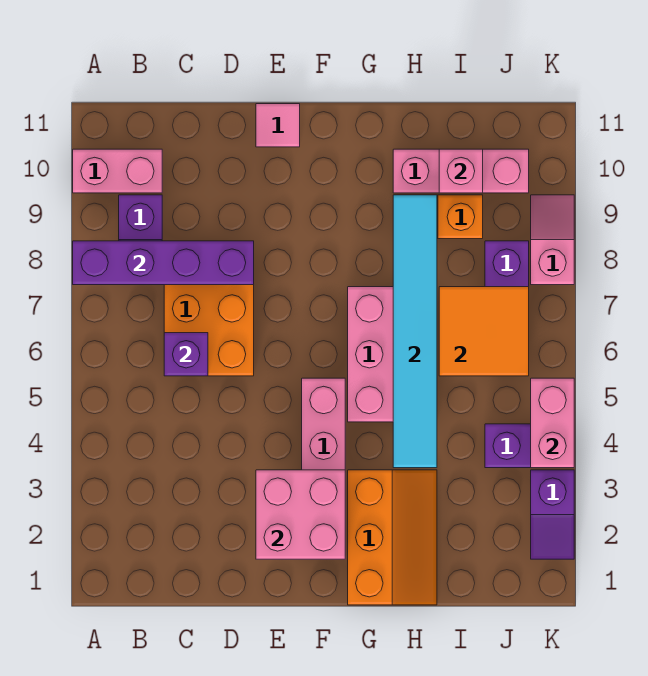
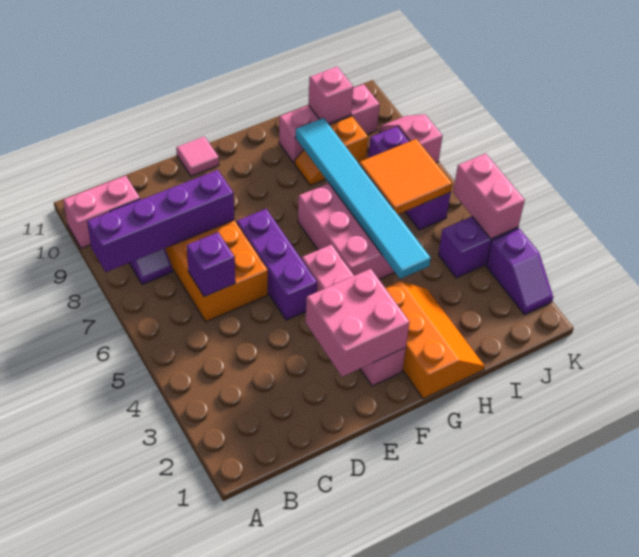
none -> purple brick E5:E7 level 1

